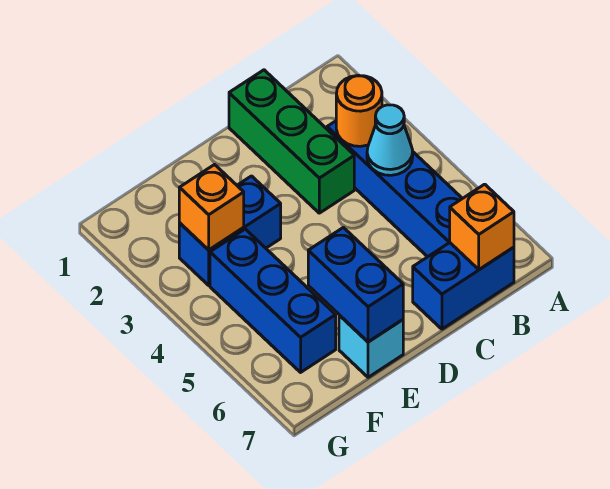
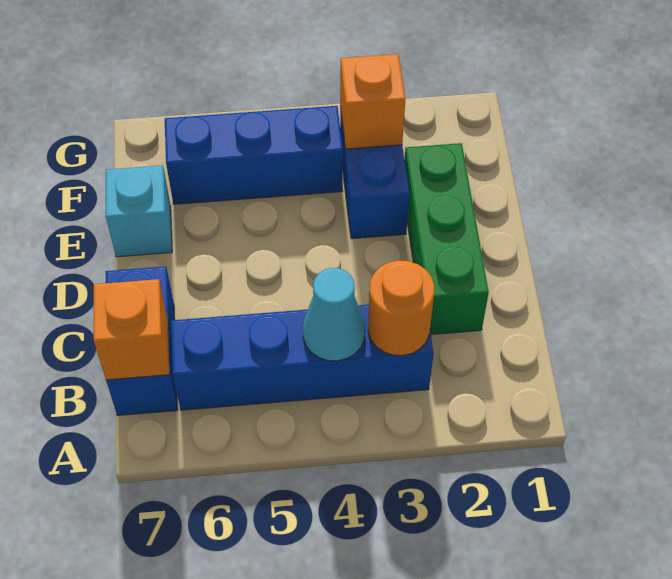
green brick C1:C3 level 1 -> green brick C2:E2 level 1
blue brick E6:E7 level 2 -> none

